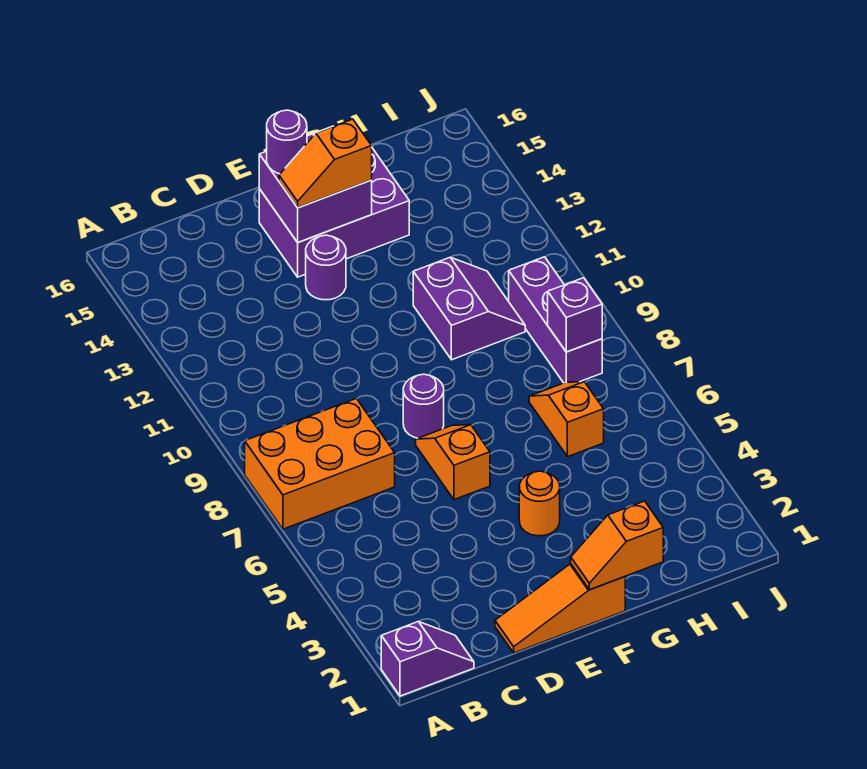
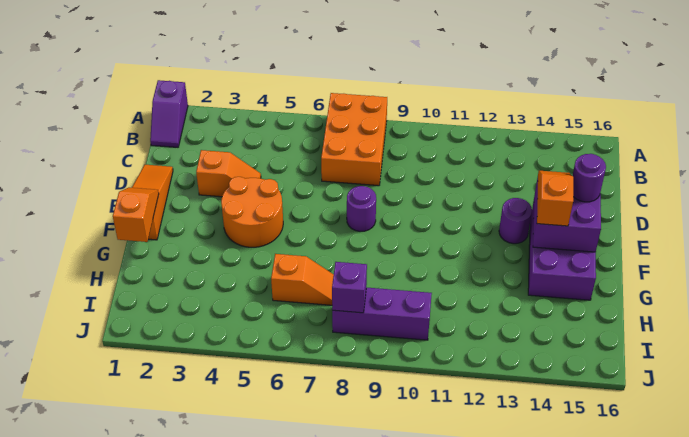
orange slope E6:E7 level 1 top 6 -> orange slope D3:D4 level 1 top 3
orange round brick F4 level 1 -> orange round brick E4:F5 level 1
purple slope G10:H11 level 1 top G -> none

